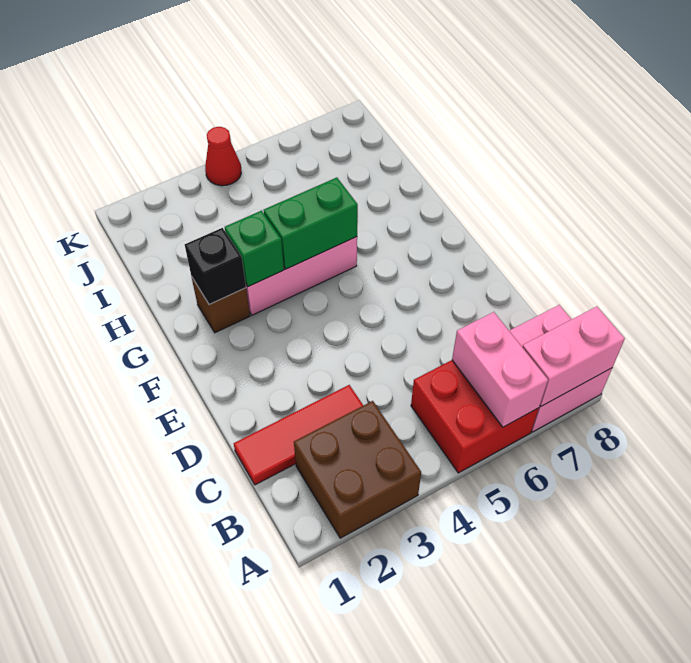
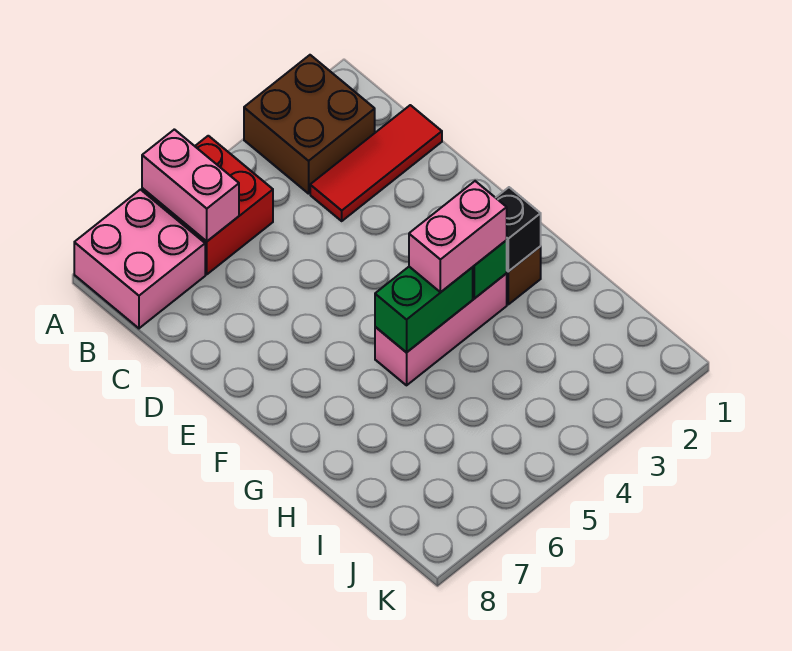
pink brick A7:A8 level 2 -> pink brick G3:G4 level 3
red cone K4 level 1 -> none

